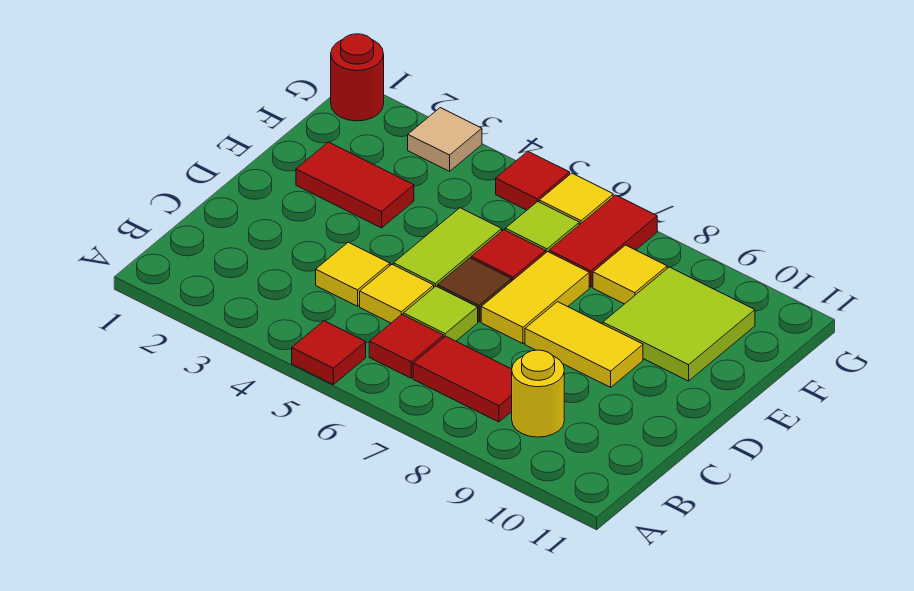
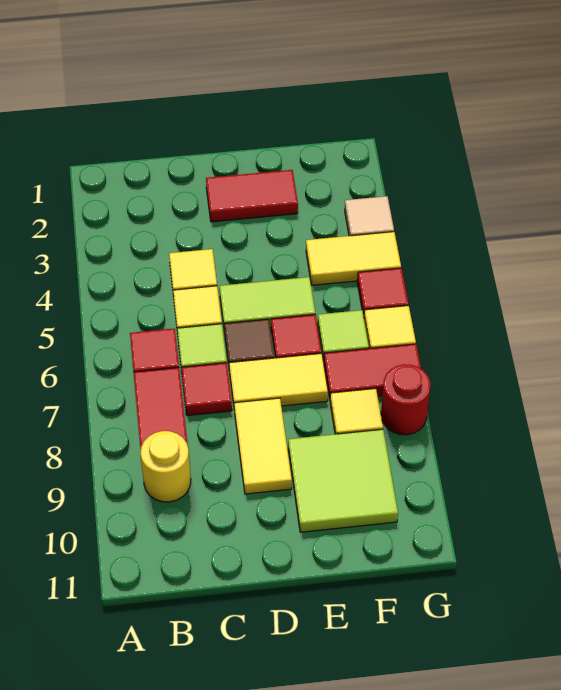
red tile A5 level 1 -> red tile C7 level 1
red tile E2:E3 level 1 -> red tile D2:E2 level 1
none -> yellow tile F4:G4 level 1
red round brick G1 level 1 -> red round brick G8 level 1

